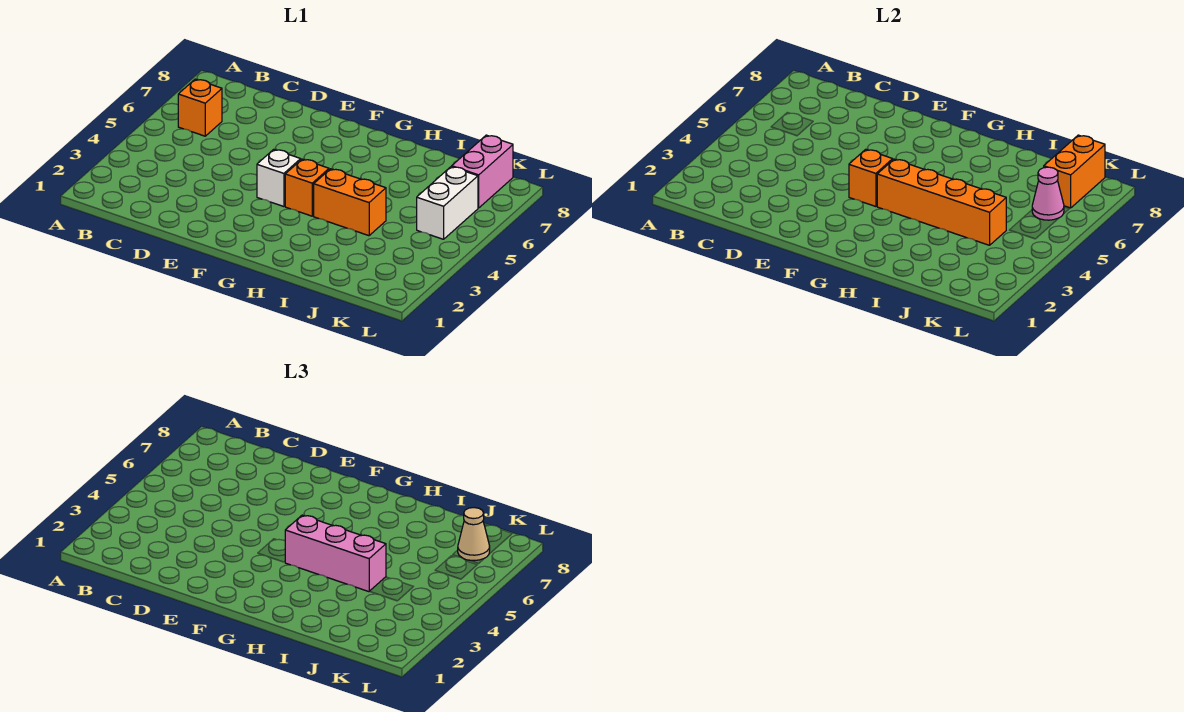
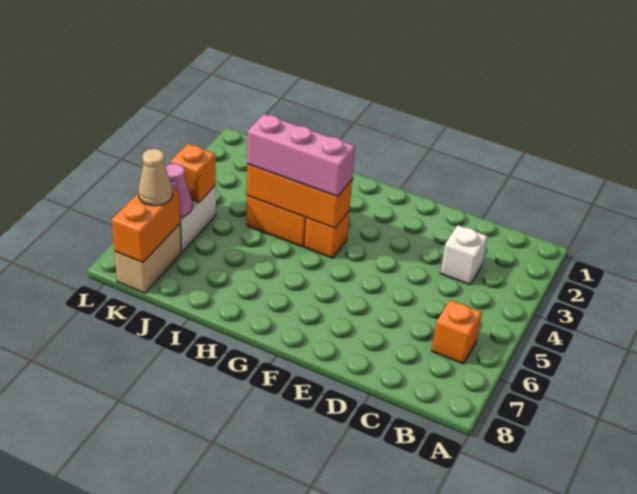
white brick F4 level 1 -> white brick C3 level 1
orange brick F4 level 2 -> orange brick K5 level 2
orange brick G4:J4 level 2 -> orange brick G4:I4 level 2
pink brick K7:K8 level 1 -> tan brick K7:K8 level 1

